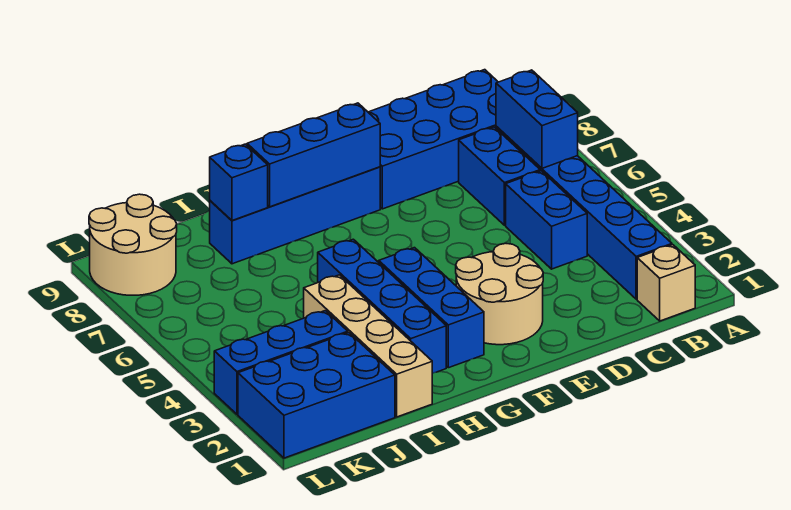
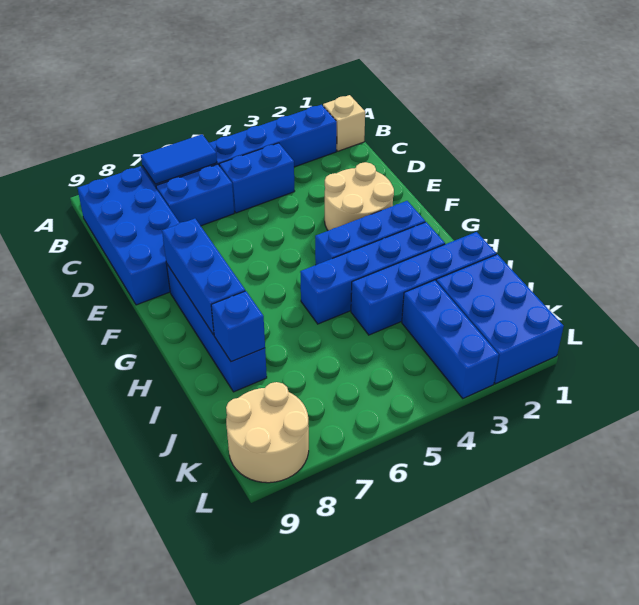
blue brick B6:B7 level 2 -> blue tile B6:B7 level 2
tan brick I1:I4 level 1 -> blue brick I1:I4 level 1

